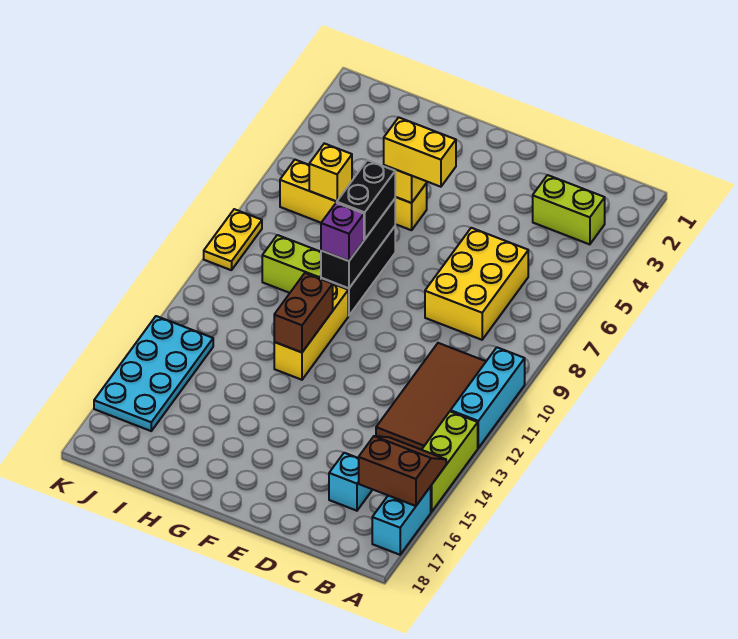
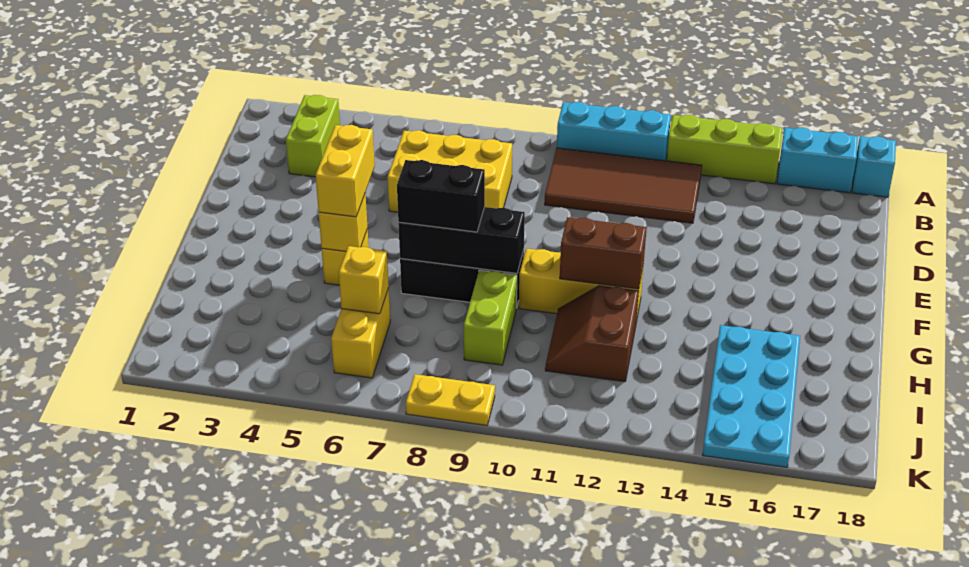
brown slope A15:B16 level 2 top 16 -> brown slope H11:I12 level 1 top 12
cyan brick C16 level 1 -> cyan brick A18 level 1
purple brick G9 level 3 -> none
cyan plate J13:K16 level 1 -> cyan plate H15:K16 level 1

